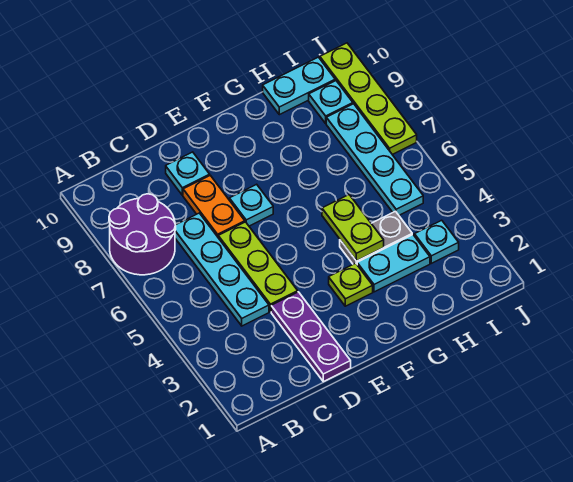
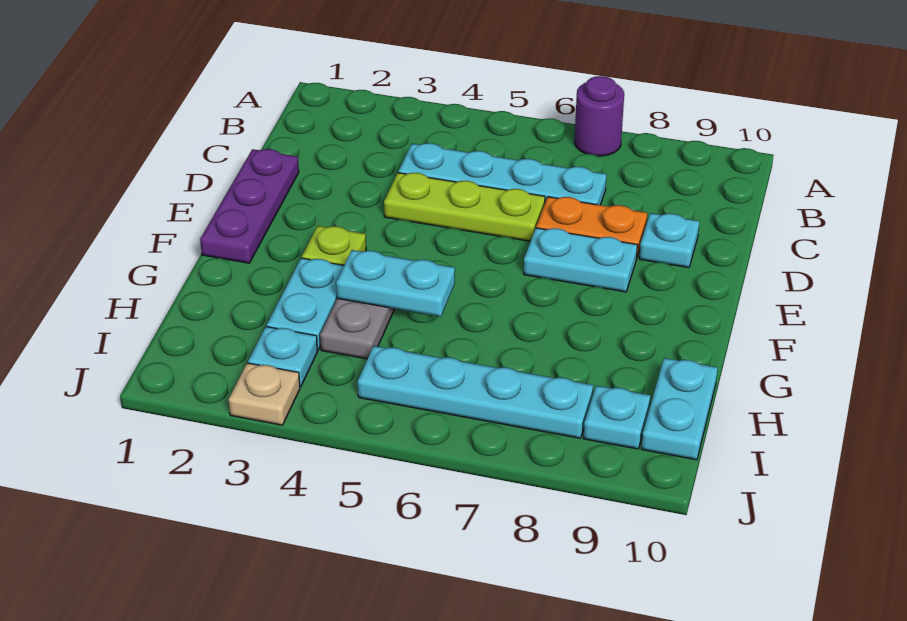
purple round brick A7:B8 level 1 -> purple round brick A7 level 1
purple plate D1:D3 level 1 -> purple plate D1:F1 level 1
cyan plate E7 level 1 -> cyan plate E7:E8 level 1
lime plate G4:G5 level 2 -> cyan plate G4:G5 level 2
none -> tan plate J3 level 1
lime plate J7:J10 level 1 -> none

